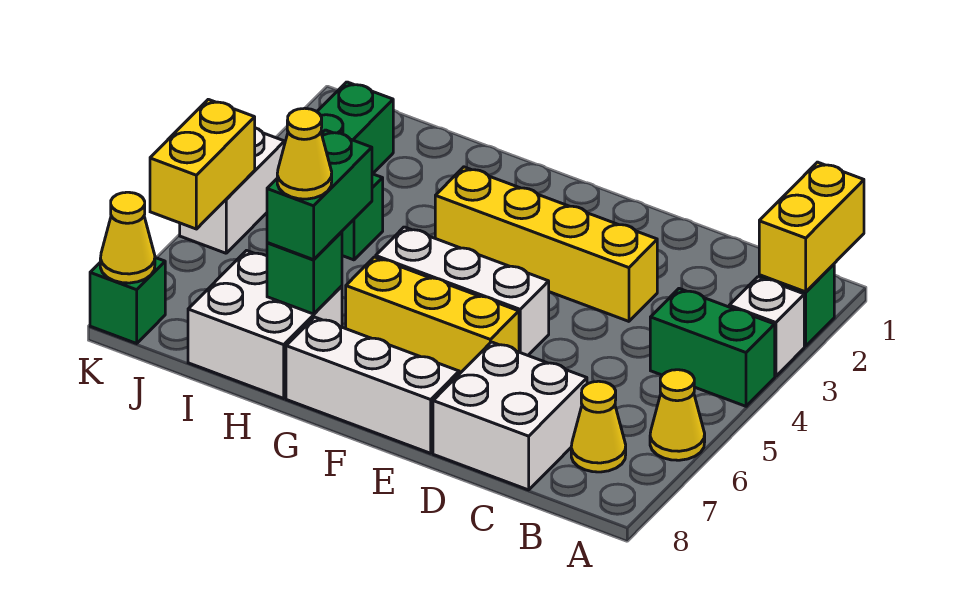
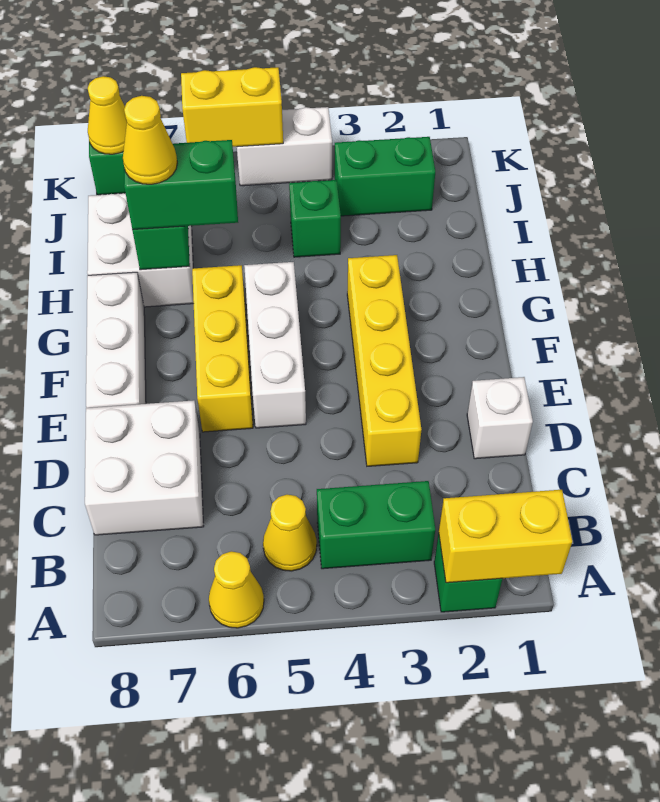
white brick A3 level 1 -> white brick D1 level 1
green brick A4:B4 level 1 -> green brick B3:B4 level 1
yellow cone B7 level 1 -> yellow cone B5 level 1

